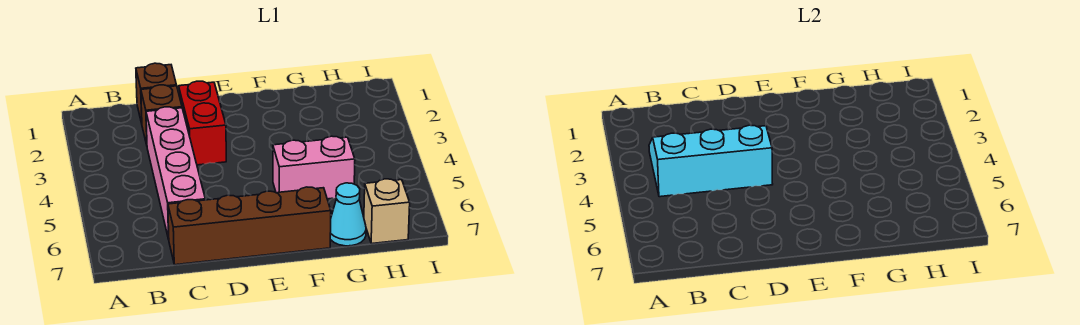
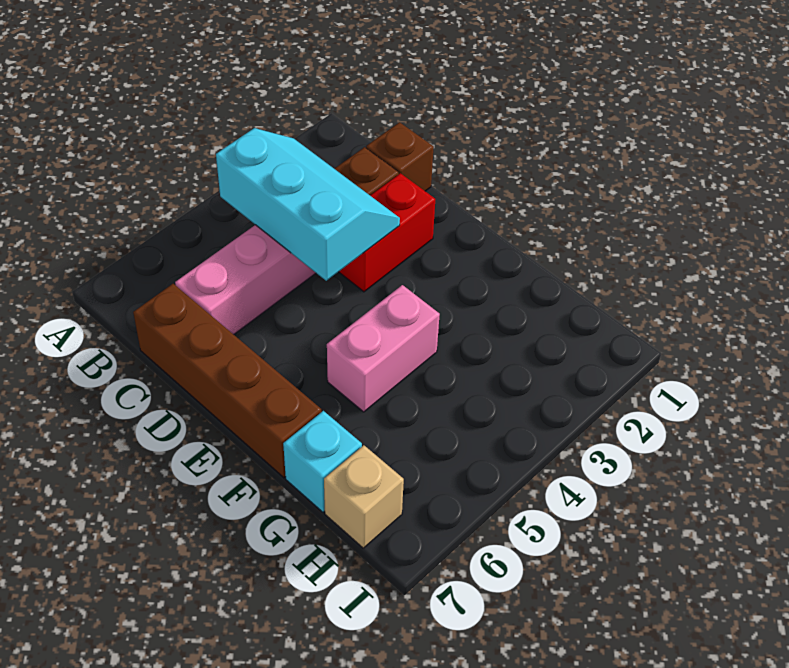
pink brick F5:G5 level 1 -> pink brick F4:F5 level 1
cyan cone G7 level 1 -> cyan brick G7 level 1

